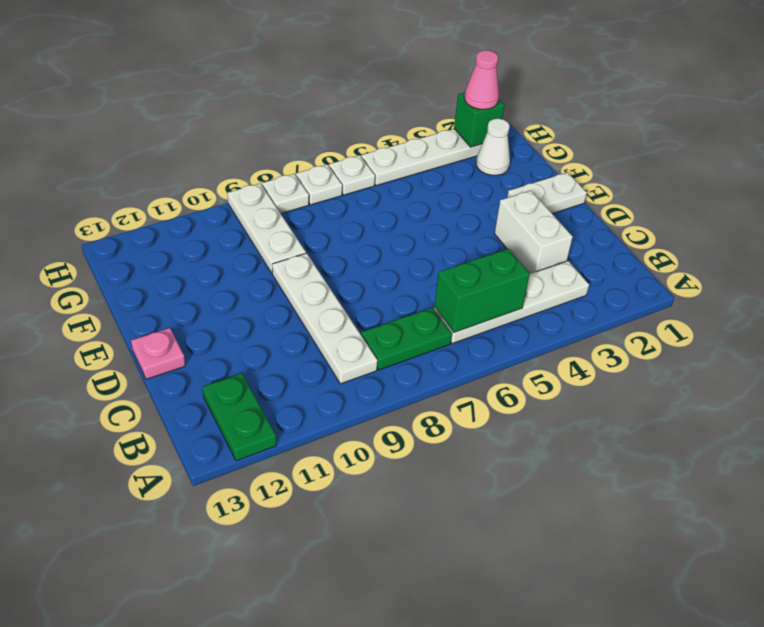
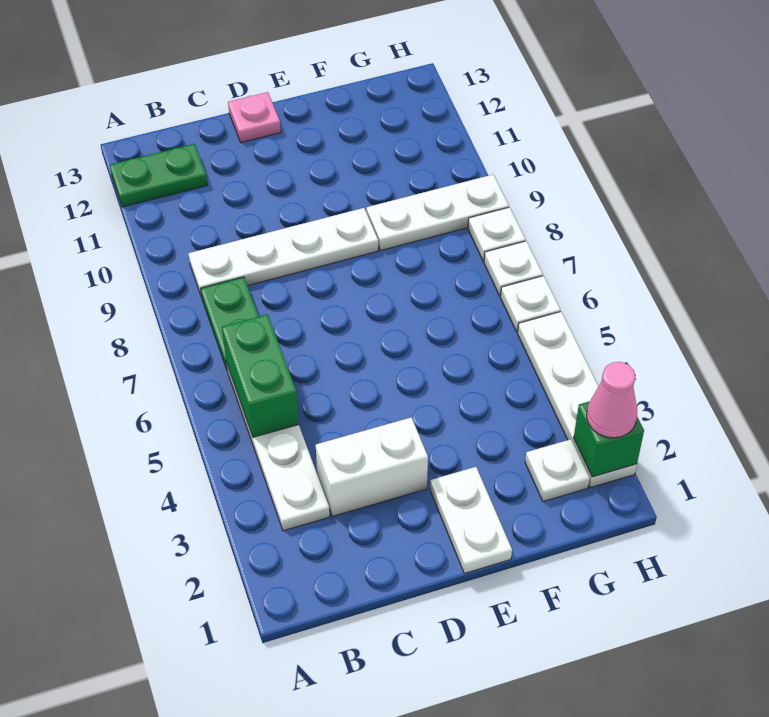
white cone G2 level 1 -> white plate G2 level 1

